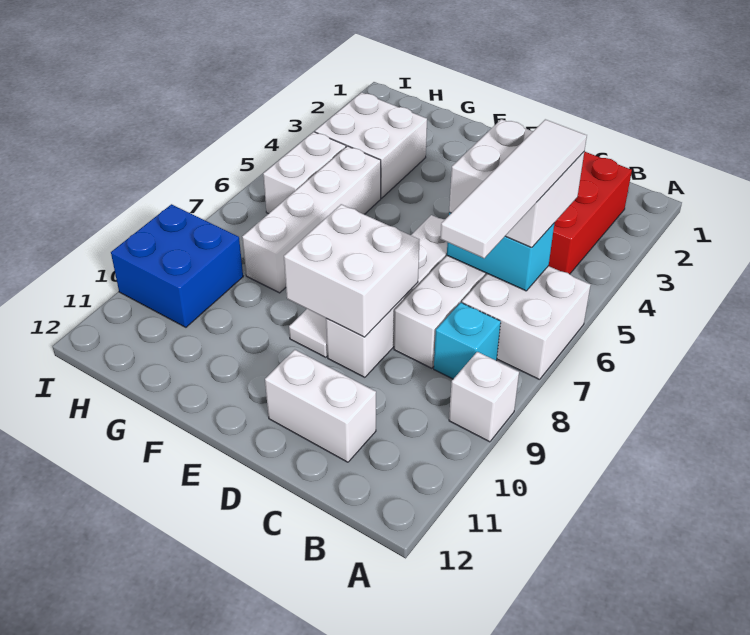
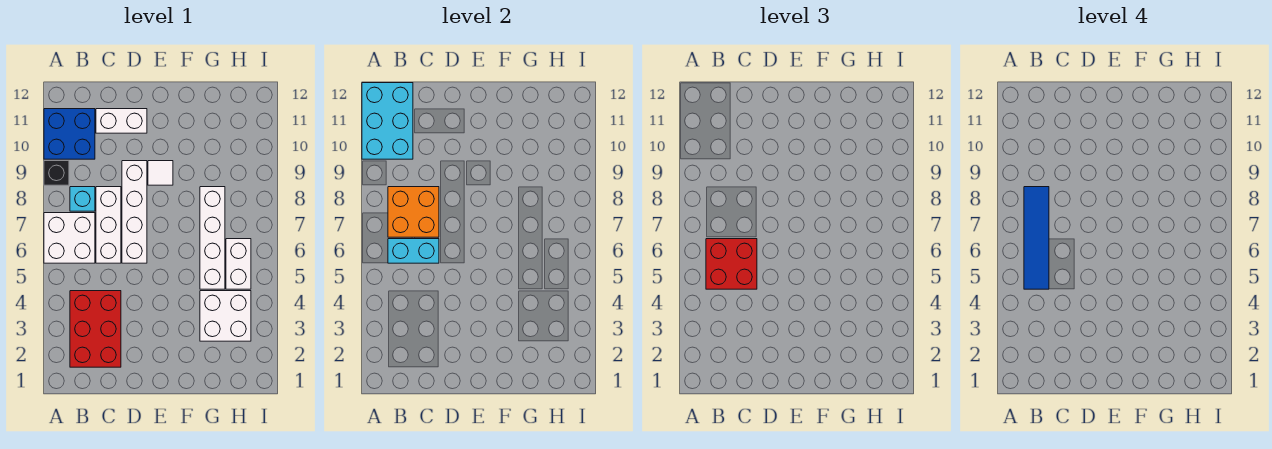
white brick A9 level 1 -> black brick A9 level 1
none -> cyan brick A10:B12 level 2
white brick B5:C6 level 3 -> red brick B5:C6 level 3
white tile B5:B8 level 4 -> blue tile B5:B8 level 4
none -> orange brick B7:C8 level 2
white brick D8:E9 level 2 -> none
blue brick H9:I10 level 1 -> blue brick A10:B11 level 1

